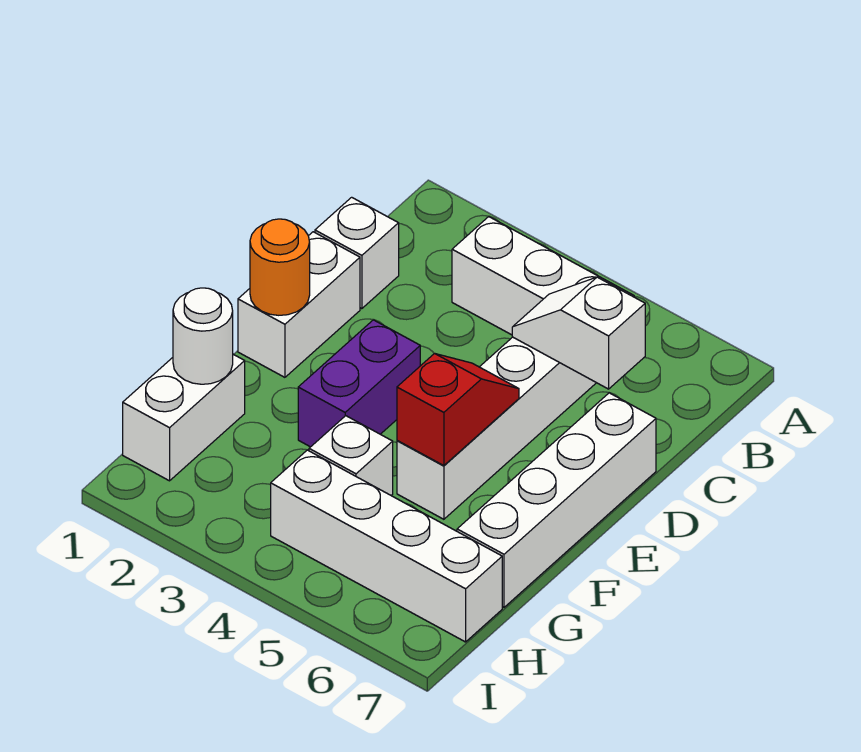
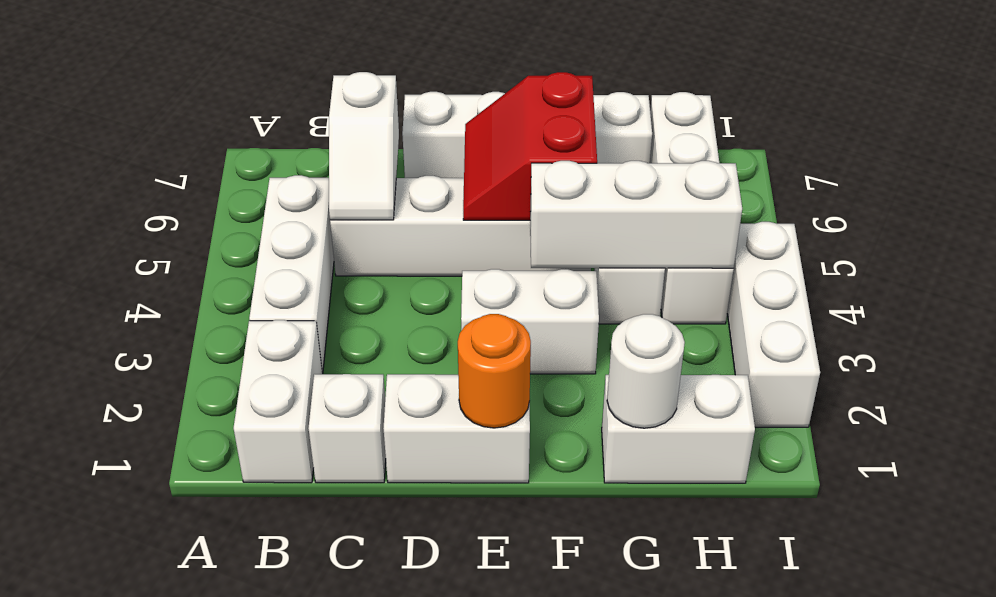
none -> white brick B1:B2 level 1
purple brick E3:F3 level 1 -> white brick E3:F3 level 1
red slope E5:F5 level 2 top F -> red slope E5:F6 level 2 top F
none -> white brick F4:H4 level 2
none -> white brick I2:I4 level 1

